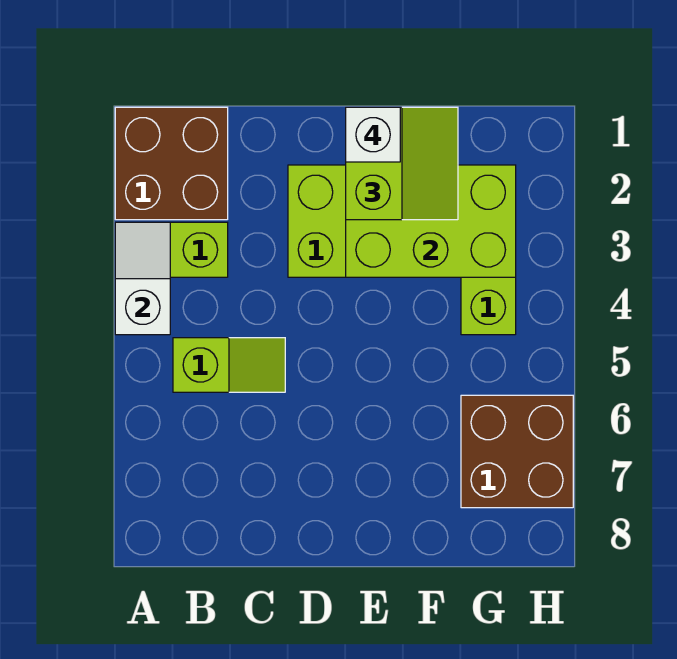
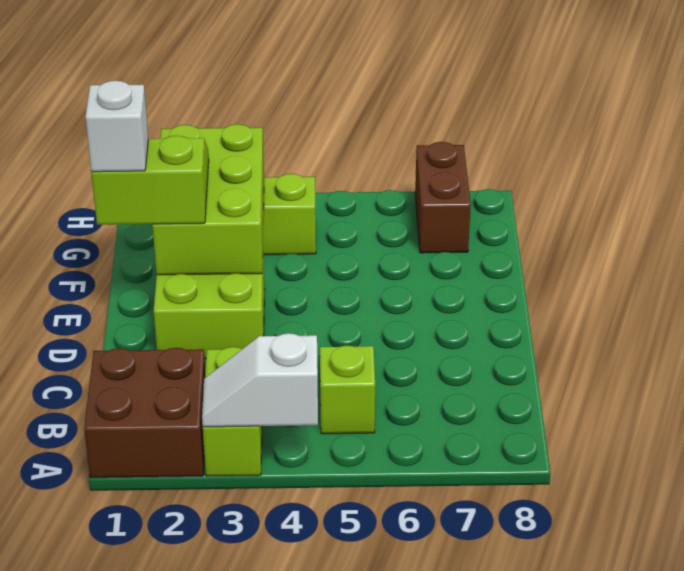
brown brick G6:H7 level 1 -> brown brick G7:H7 level 1

